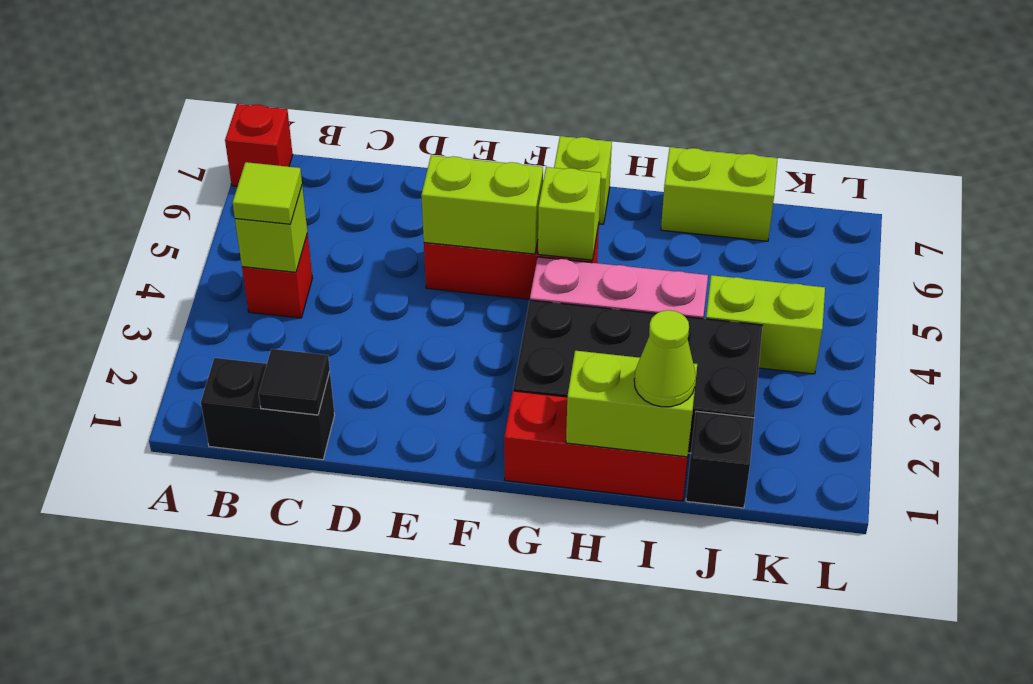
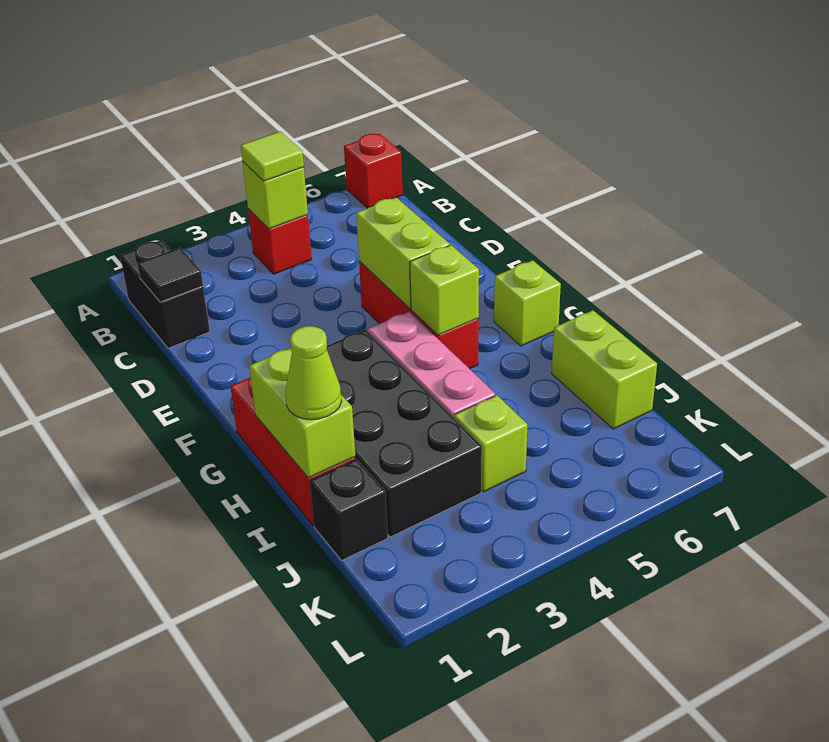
lime brick J4:K4 level 1 -> lime brick J4 level 1

